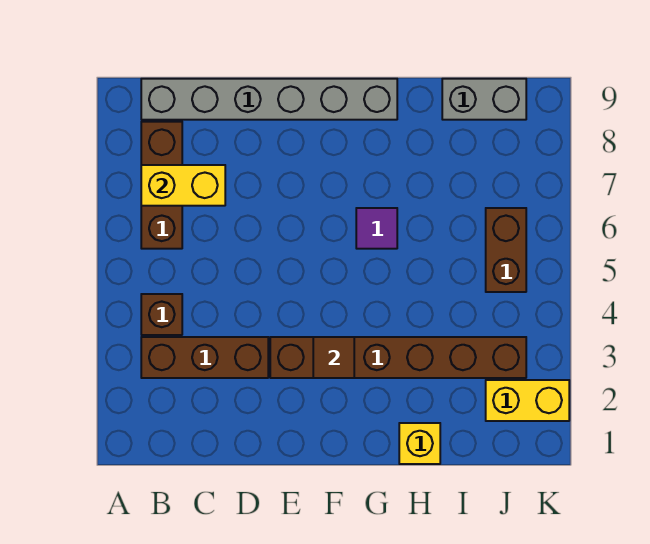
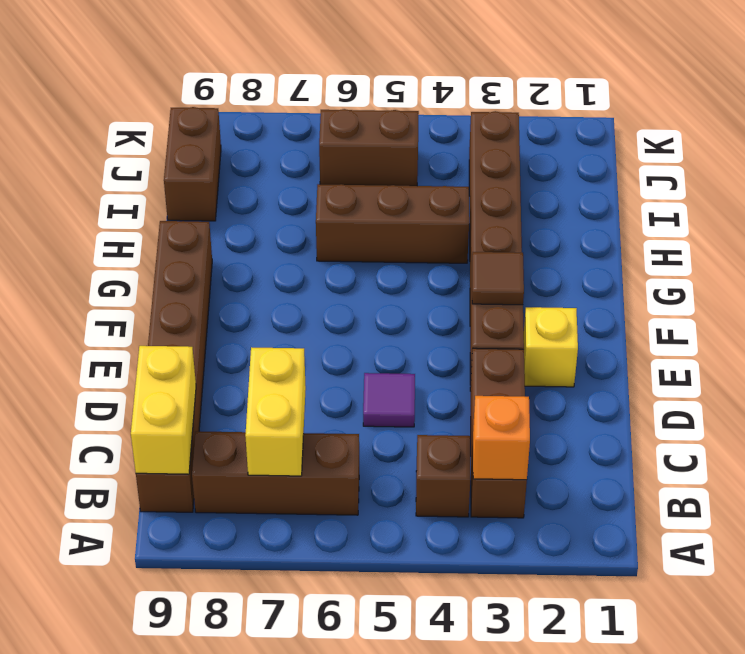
none -> orange brick B3 level 2
grey brick B9:G9 level 1 -> brown brick B9:G9 level 1
purple tile G6 level 1 -> purple tile D5 level 1
yellow brick H1 level 1 -> yellow brick E2 level 1
none -> brown brick H4:H6 level 1
grey brick I9:J9 level 1 -> brown brick I9:J9 level 1
yellow brick J2:K2 level 1 -> yellow brick B9:C9 level 2

